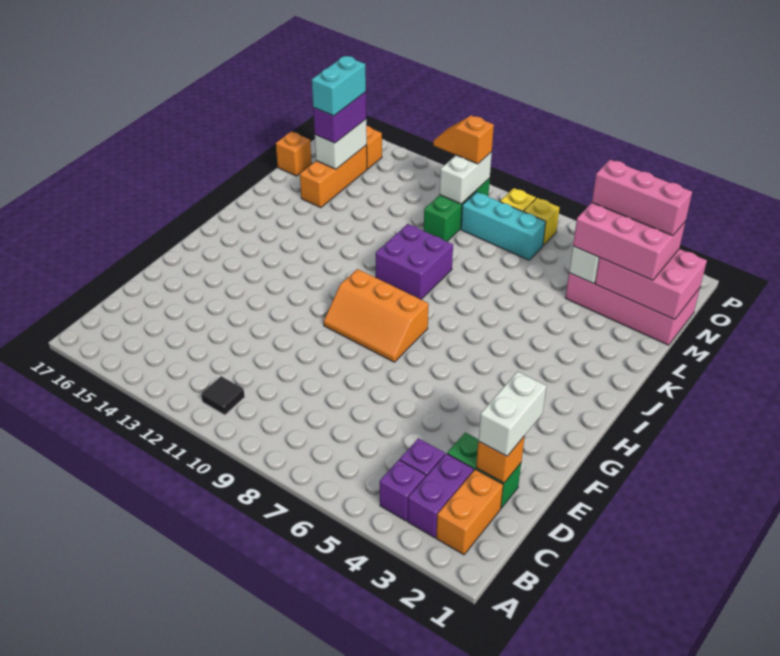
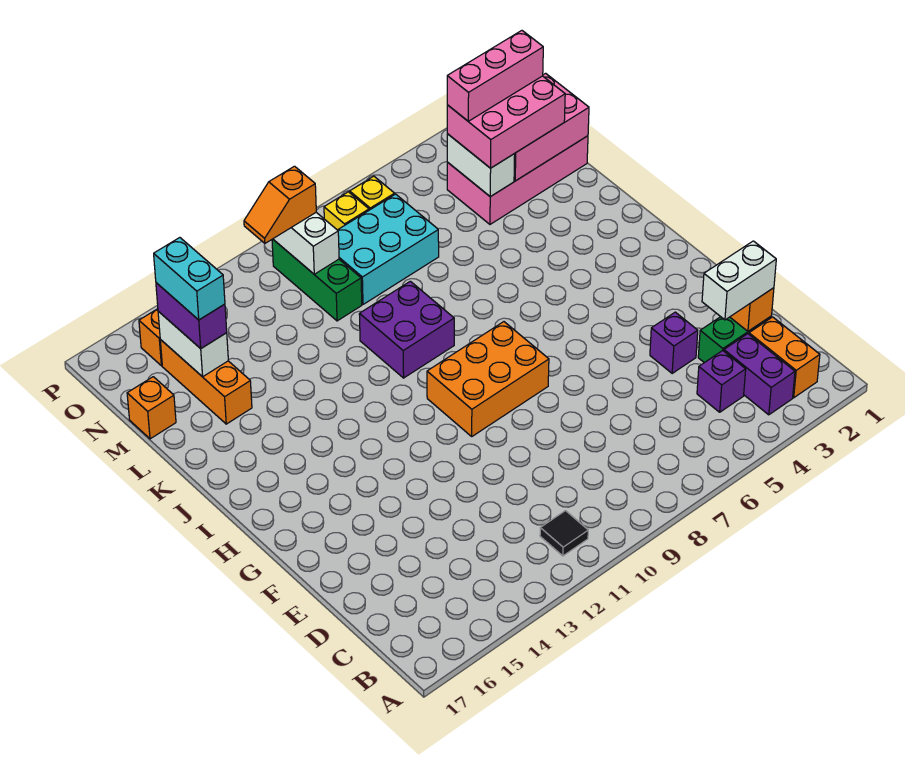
purple brick B4 level 1 -> purple brick E4 level 1
white brick D2:E2 level 3 -> white brick D2:D3 level 3
orange slope G8:H10 level 1 top H -> orange brick G8:H10 level 1
cyan brick N7:N9 level 1 -> cyan brick M7:N9 level 1

